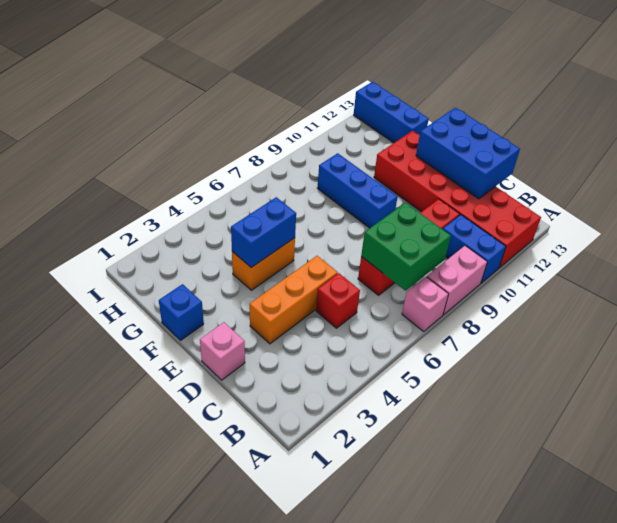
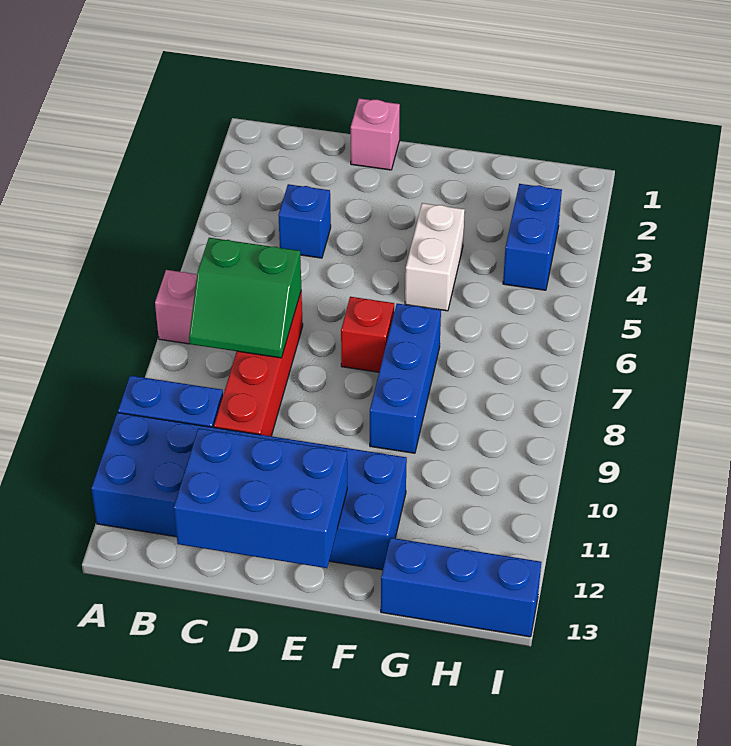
pink brick A8:A9 level 1 -> none
red brick A11:F12 level 1 -> blue brick A11:F12 level 1
green brick B7:C8 level 2 -> green slope B7:C8 level 2 top 7
red brick C5 level 1 -> red brick E7 level 1
orange brick D3:D5 level 1 -> none
blue brick E9:G9 level 1 -> blue brick F7:F9 level 1
blue brick F1 level 1 -> blue brick C4 level 1
orange brick F4:F5 level 1 -> white brick F4:F5 level 1
blue brick F4:F5 level 2 -> blue brick H3:H4 level 1

